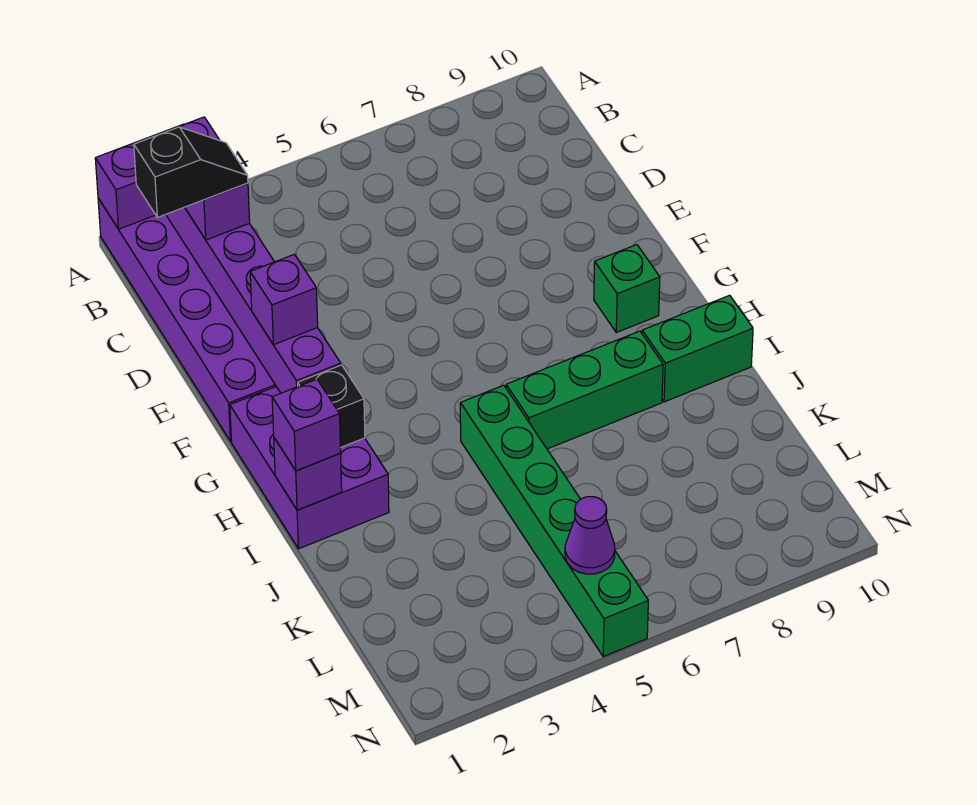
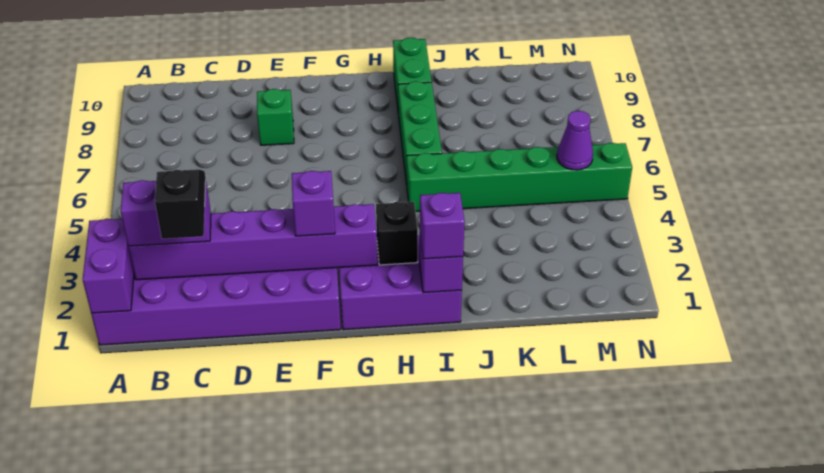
green brick G9 level 1 -> green brick E8 level 1

